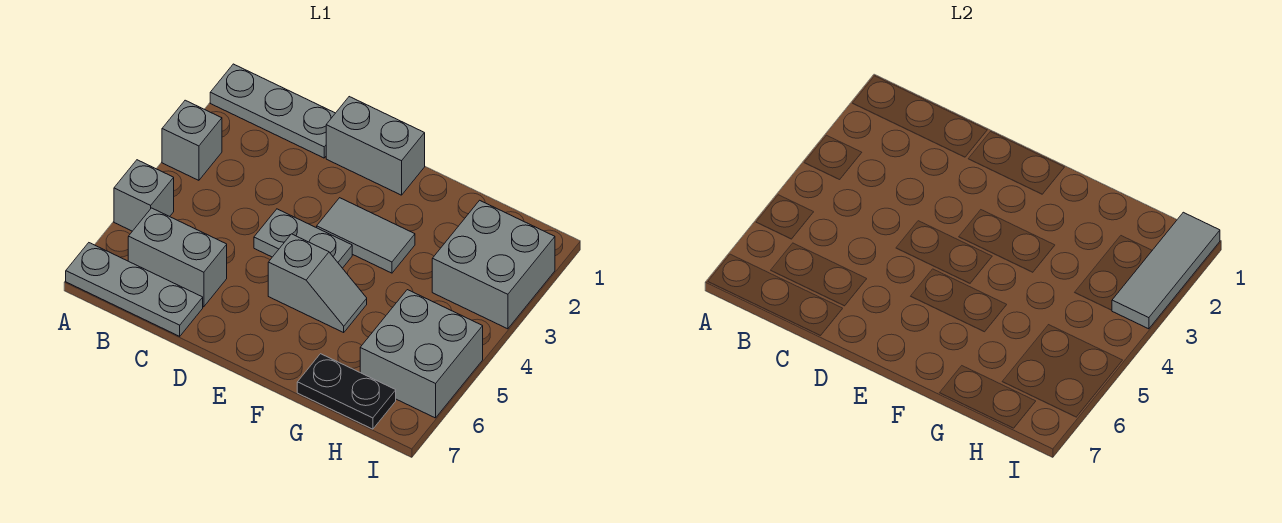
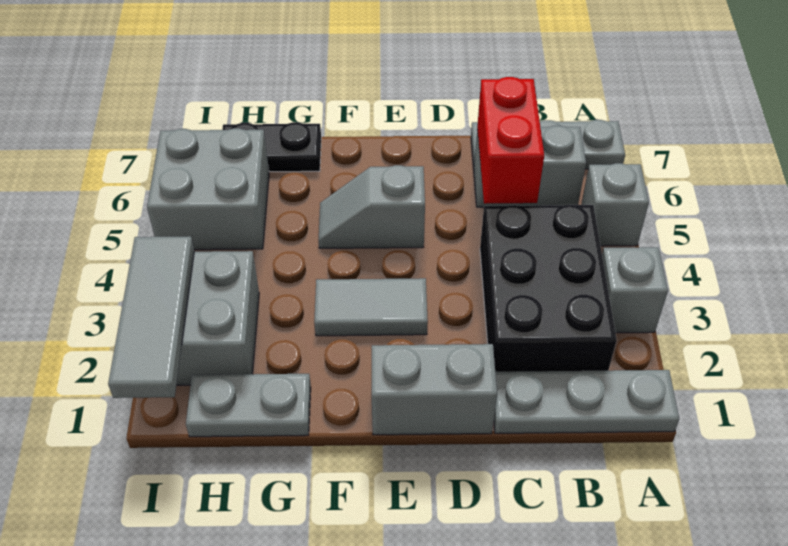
none -> black brick B2:C4 level 1
none -> red brick C5:C6 level 2
grey plate D4:E4 level 1 -> grey plate G1:H1 level 1

